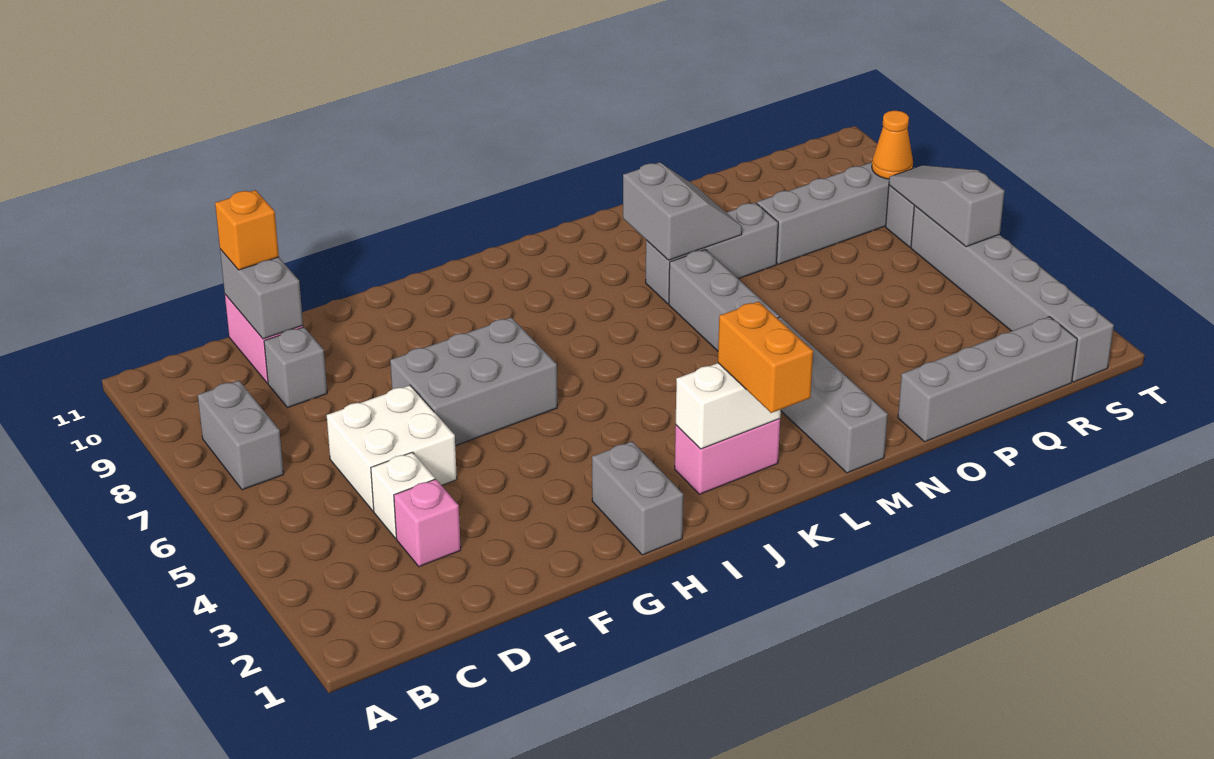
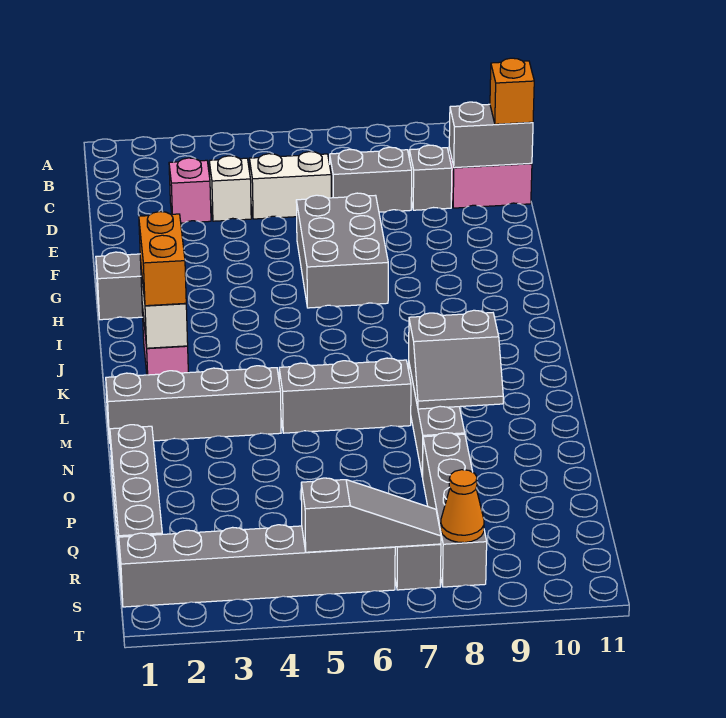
grey brick B7:B8 level 1 -> grey brick D7:D8 level 1
white brick D5:E6 level 1 -> white brick D5:D6 level 1
orange brick K1:K2 level 3 -> orange brick J2:K2 level 3

